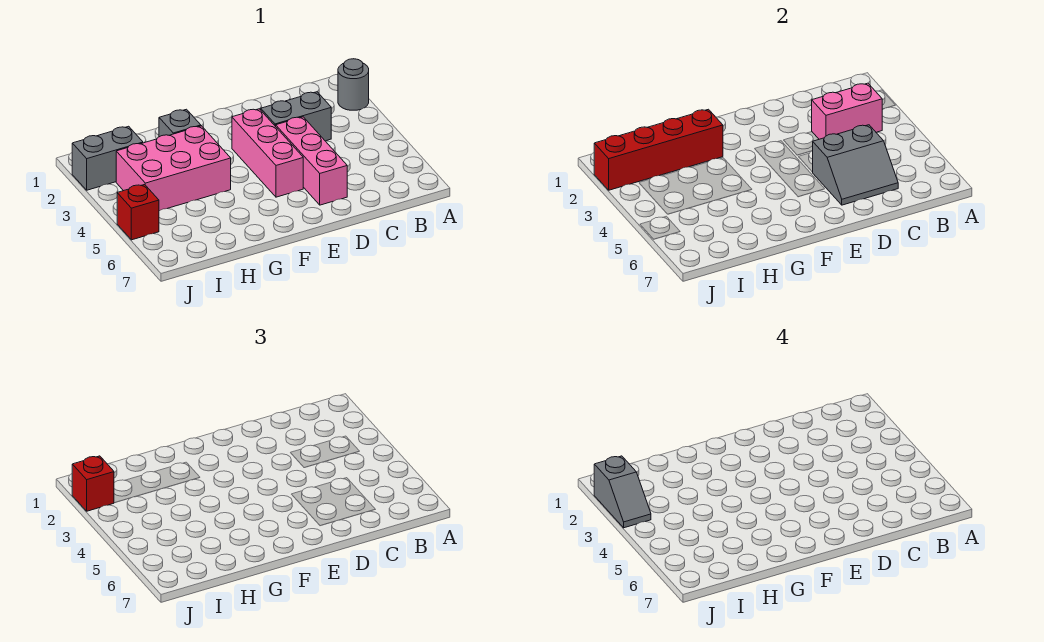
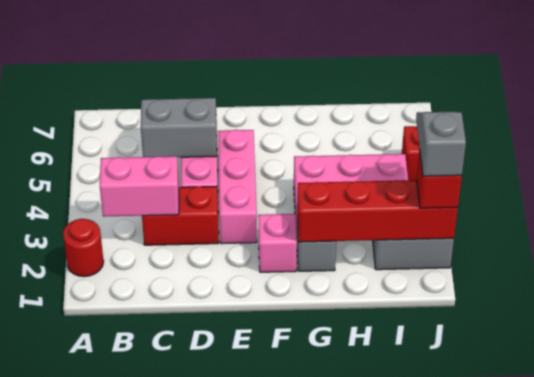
grey round brick A2 level 1 -> red round brick A2 level 1
grey brick C3:D3 level 1 -> red brick C3:D3 level 1
none -> pink brick F2 level 1

